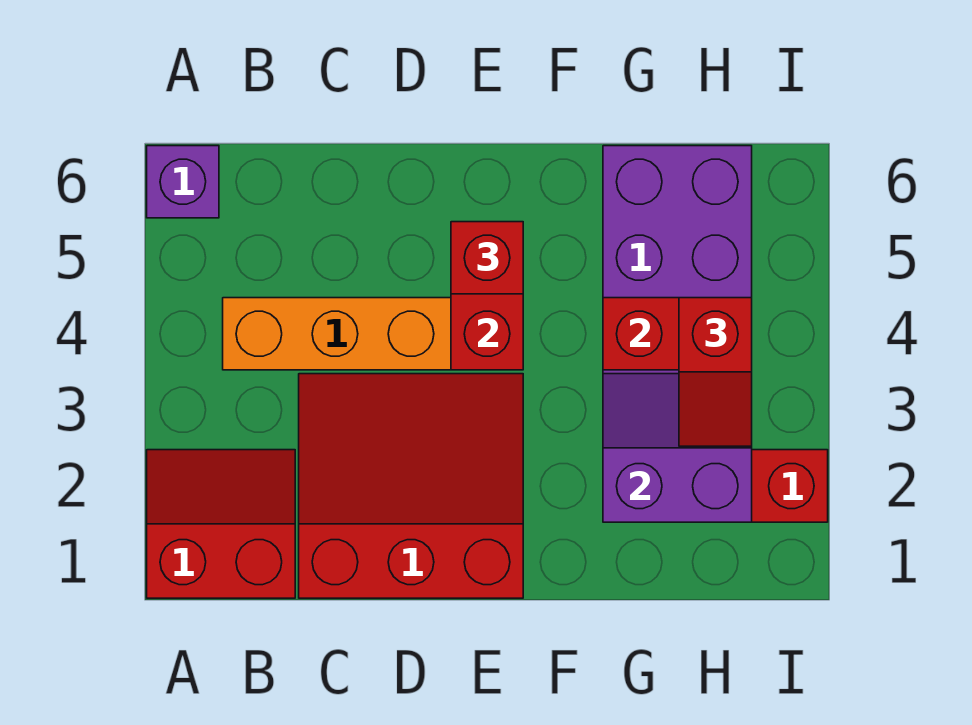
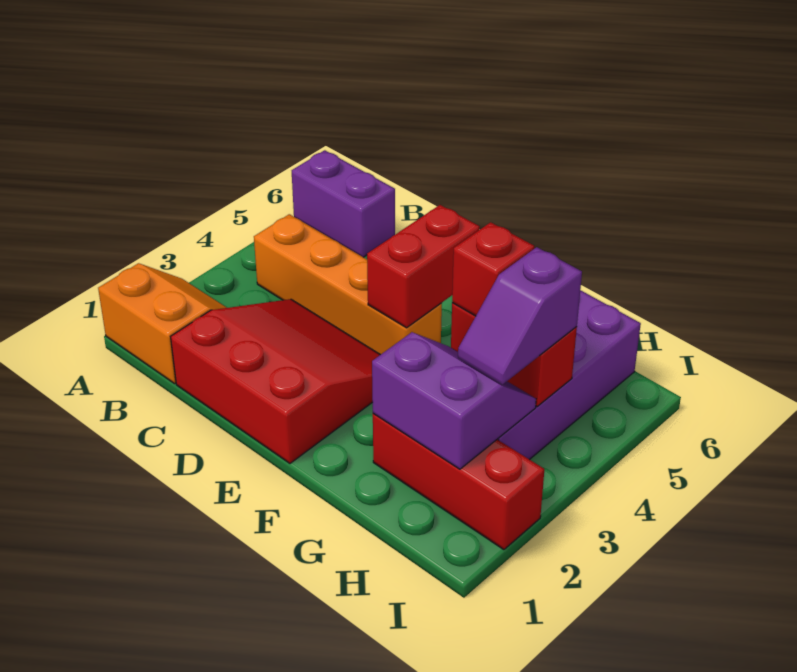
red slope A1:B2 level 1 top 1 -> orange slope A1:B2 level 1 top 1
purple brick A6 level 1 -> purple brick A6:B6 level 1
red brick E5 level 3 -> red brick G4 level 3
red slope H3:H4 level 3 top 4 -> purple slope H3:H4 level 3 top 4

